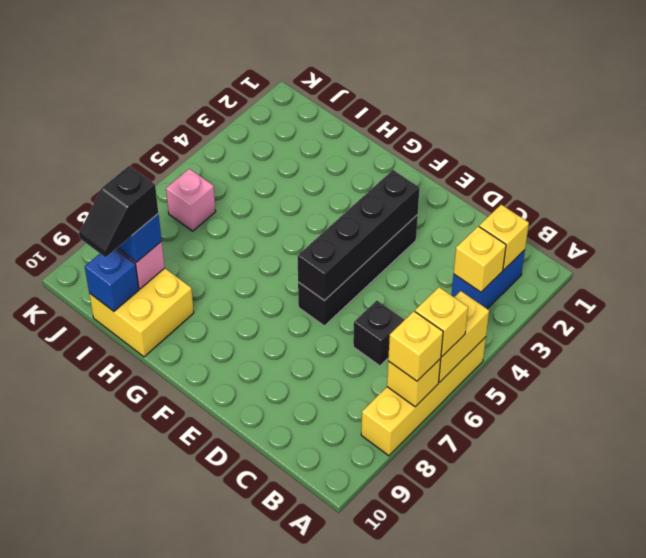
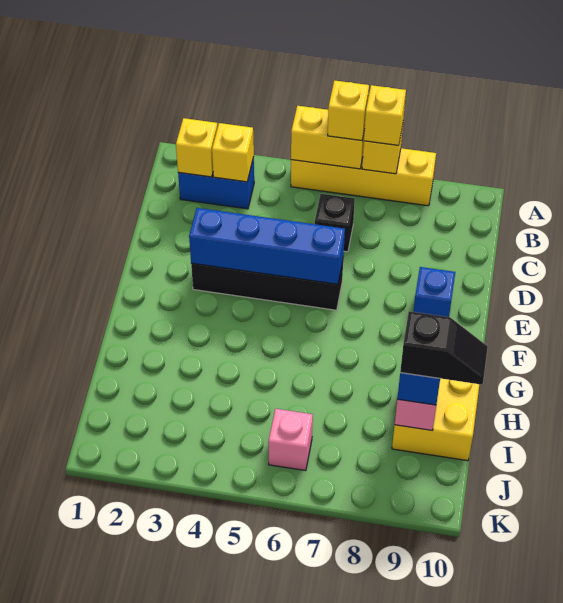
black brick E3:E6 level 2 -> blue brick E3:E6 level 2
blue brick I10 level 2 -> blue brick E9 level 1

